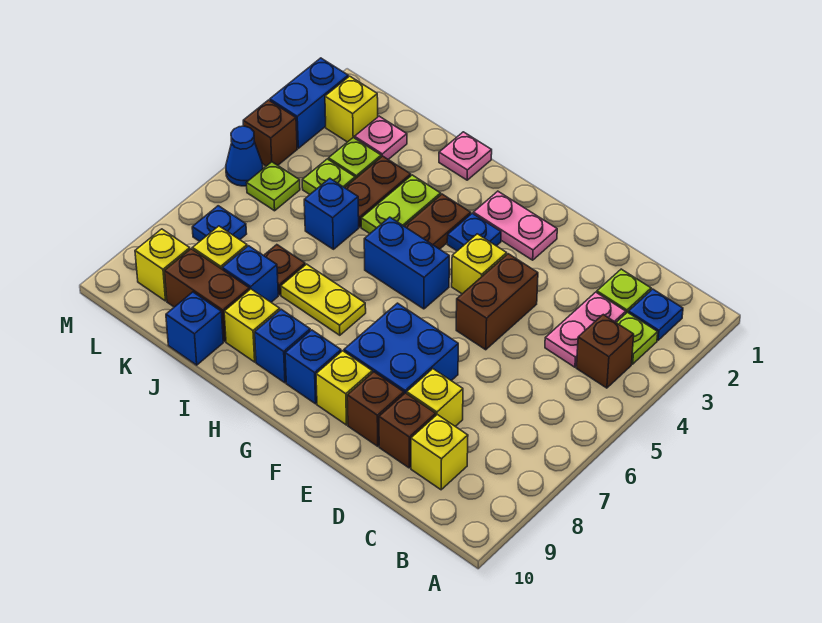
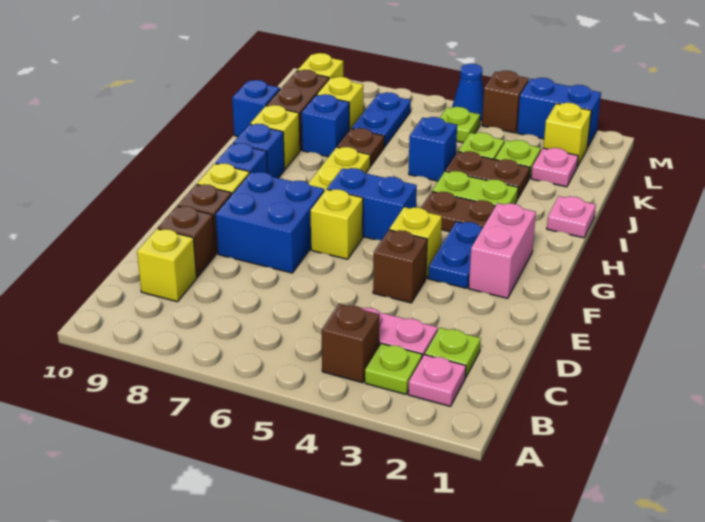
blue plate B2 level 1 -> pink plate B2 level 1
yellow brick D8 level 1 -> yellow brick F6 level 1
brown brick E4:E5 level 1 -> brown brick E4 level 1
pink plate F2:G2 level 1 -> pink brick F2:G2 level 1
blue plate G3 level 1 -> blue plate F3:G3 level 1
blue brick G5:H5 level 1 -> blue brick G5:G6 level 1
blue plate L7 level 1 -> blue plate K7:L7 level 1

